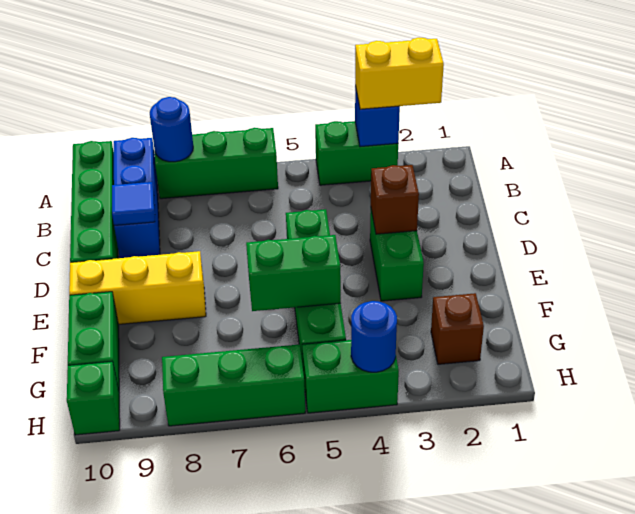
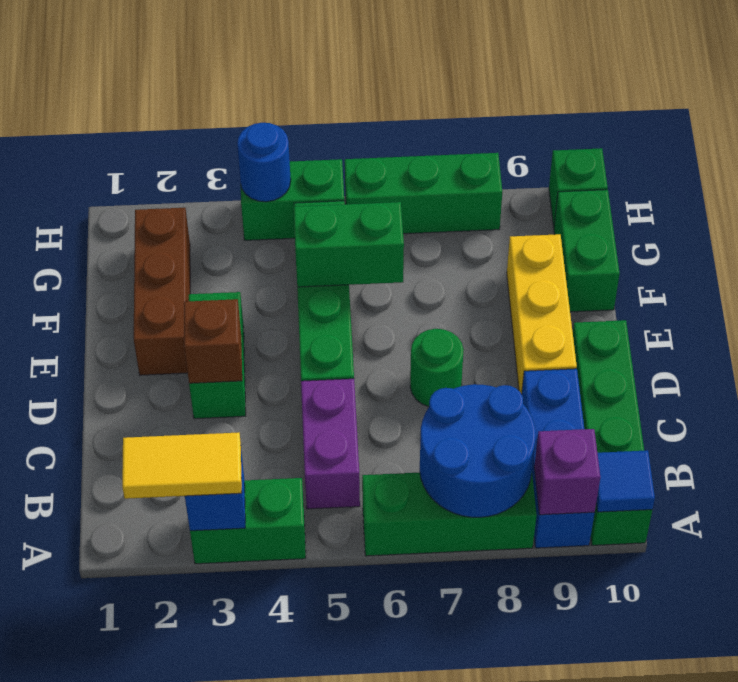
yellow brick A2:A3 level 3 -> yellow tile A2:A3 level 3
blue round brick A8 level 2 -> blue round brick A7:B8 level 2
none -> purple brick A9 level 2
none -> purple brick B5:C5 level 1
blue tile C9 level 2 -> blue tile A10 level 2
none -> green round brick D7 level 1
yellow brick E8:E10 level 1 -> yellow brick D9:F9 level 1
brown brick G2 level 1 -> brown brick E2:G2 level 1

